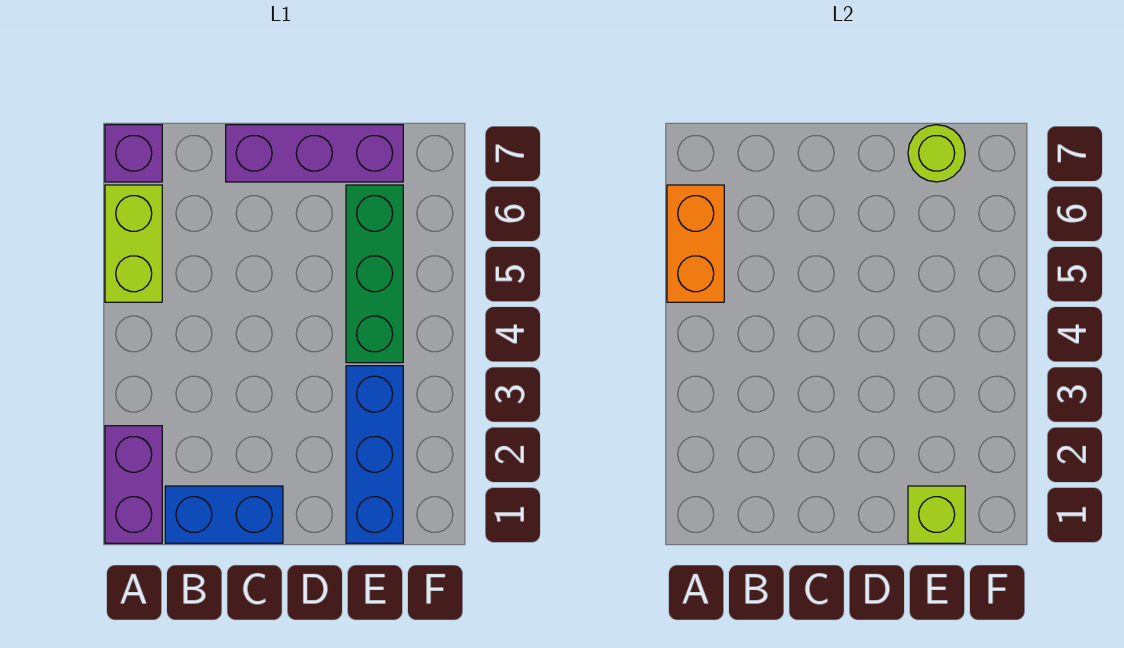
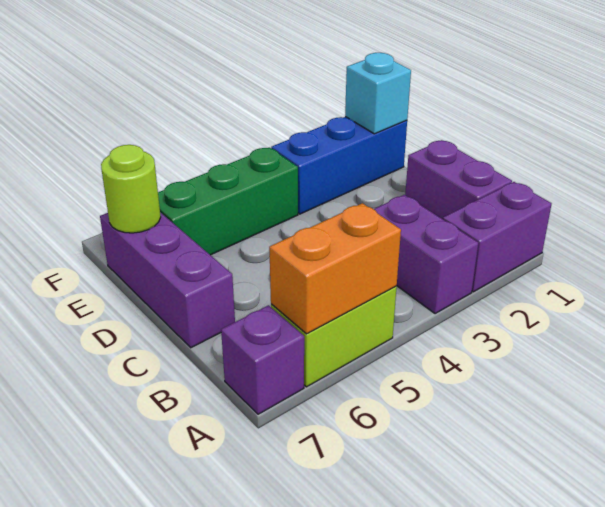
none -> purple brick A3:B3 level 1
blue brick B1:C1 level 1 -> purple brick B1:C1 level 1
lime brick E1 level 2 -> cyan brick E1 level 2

